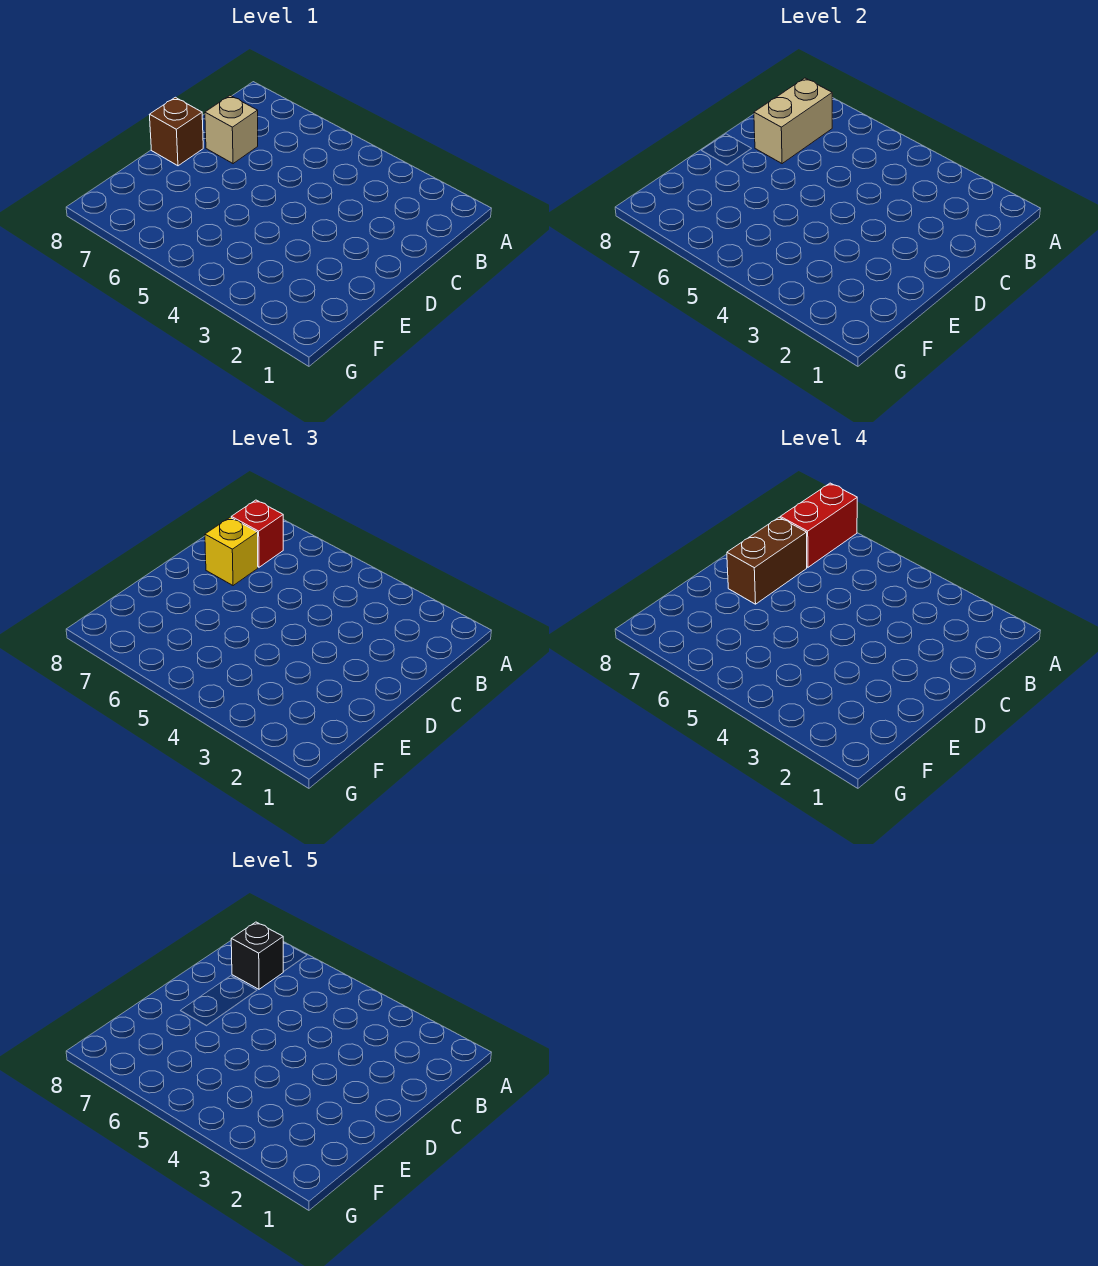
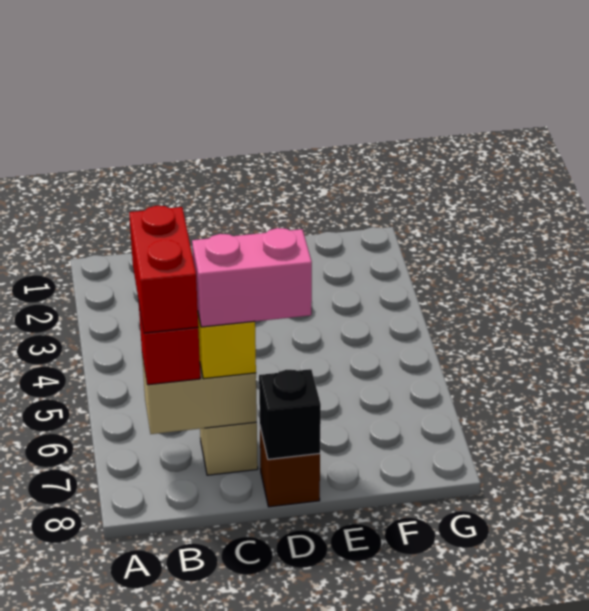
red brick A7:B7 level 4 -> red brick B6:B7 level 4
black brick B7 level 5 -> black brick D8 level 2
brown brick C7:D7 level 4 -> pink brick C7:D7 level 4

